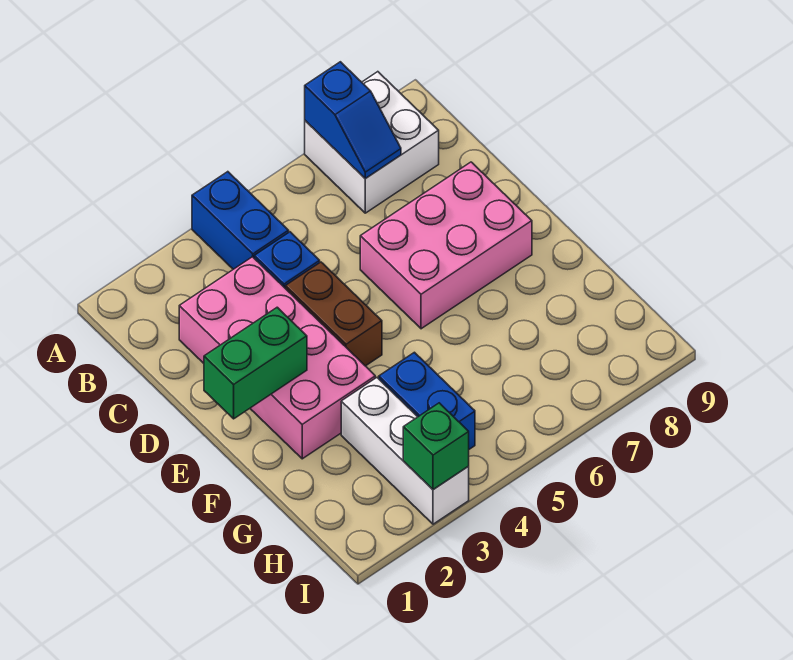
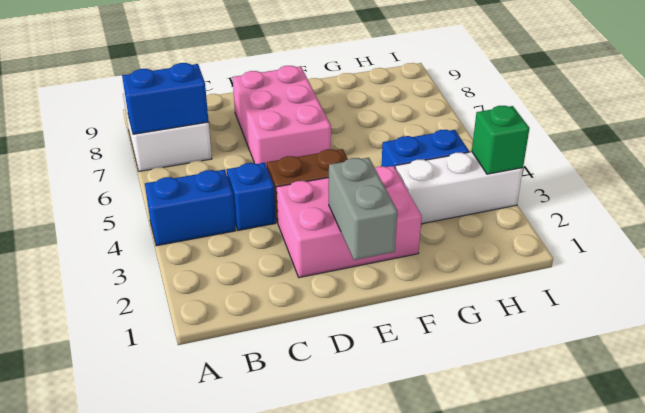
blue slope A7:B7 level 2 top A -> blue brick A7:B7 level 2
pink brick C2:F3 level 1 -> pink brick D2:F3 level 1
green brick E1:E2 level 2 -> grey brick E1:E2 level 2

